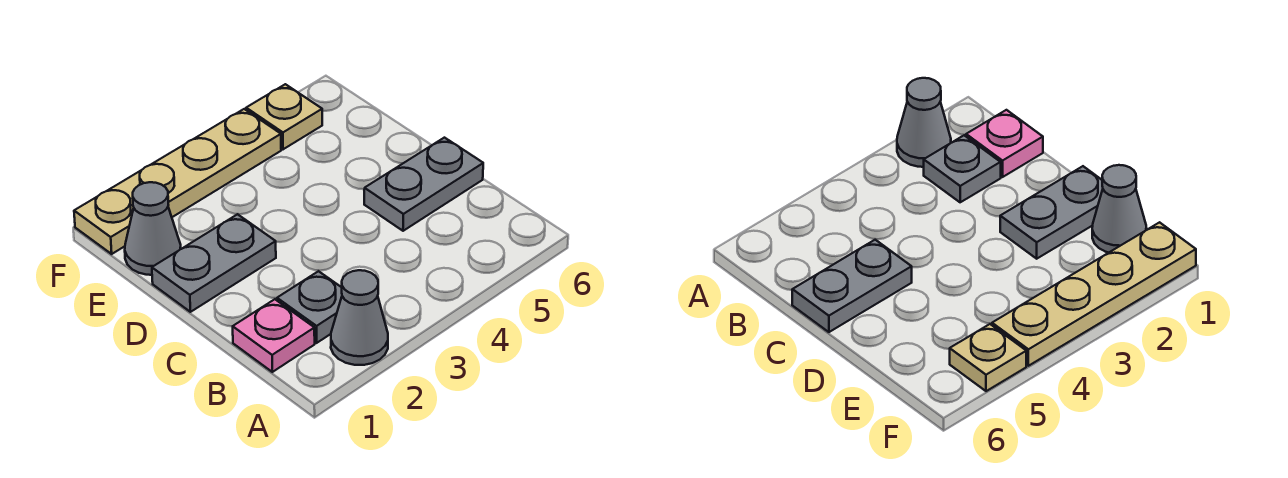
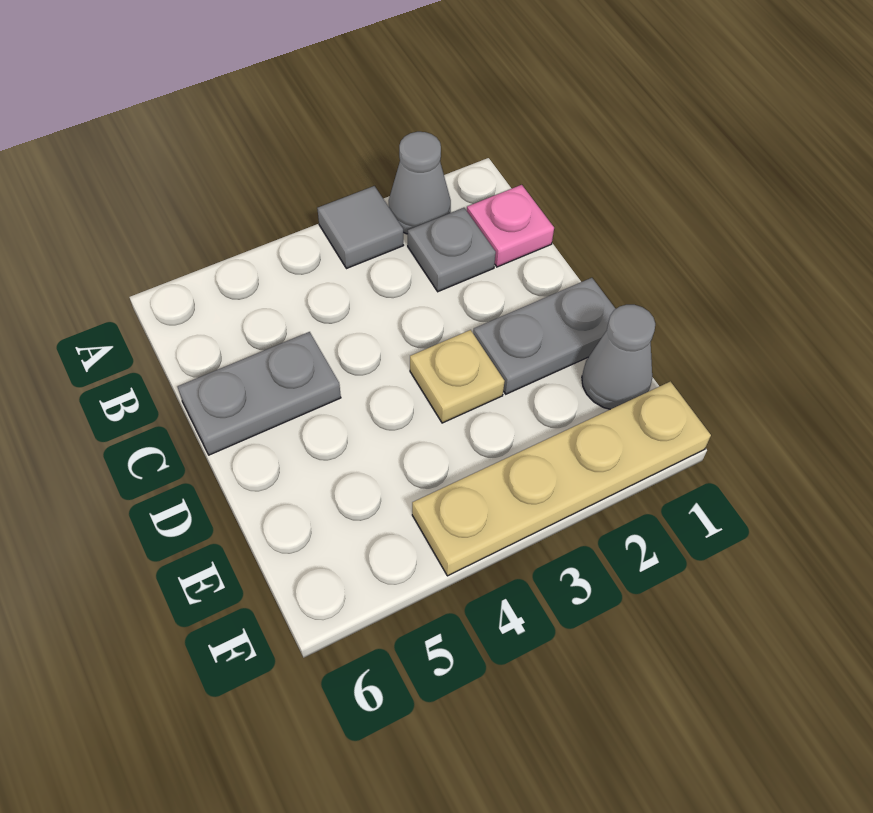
none -> grey tile A3 level 1
tan plate F5 level 1 -> tan plate D3 level 1

